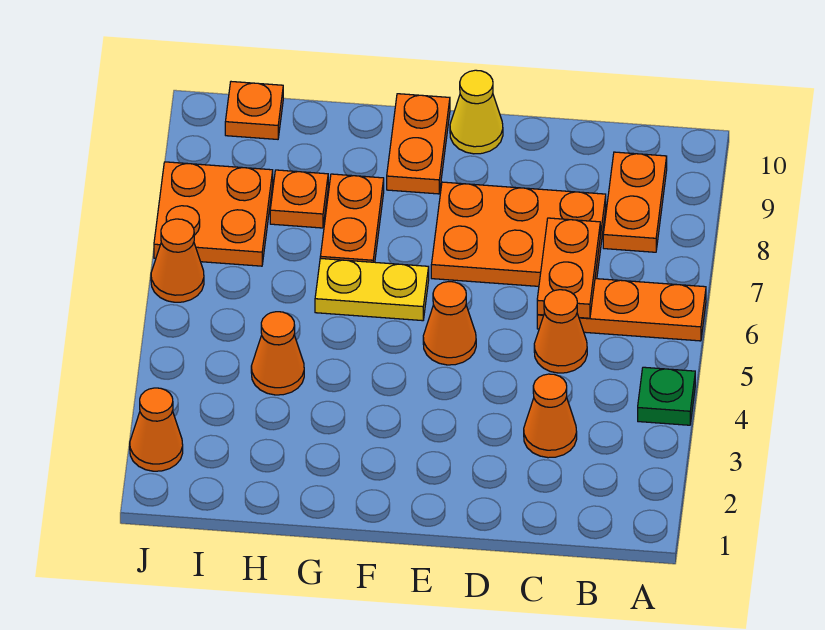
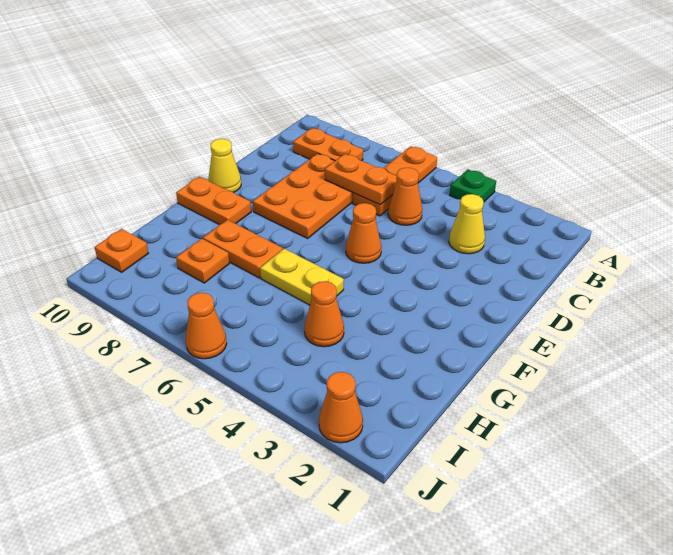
orange cone C3 level 1 -> yellow cone C3 level 1
yellow plate F6:G6 level 1 -> yellow plate G5:G6 level 1
orange plate I7:J8 level 1 -> none

